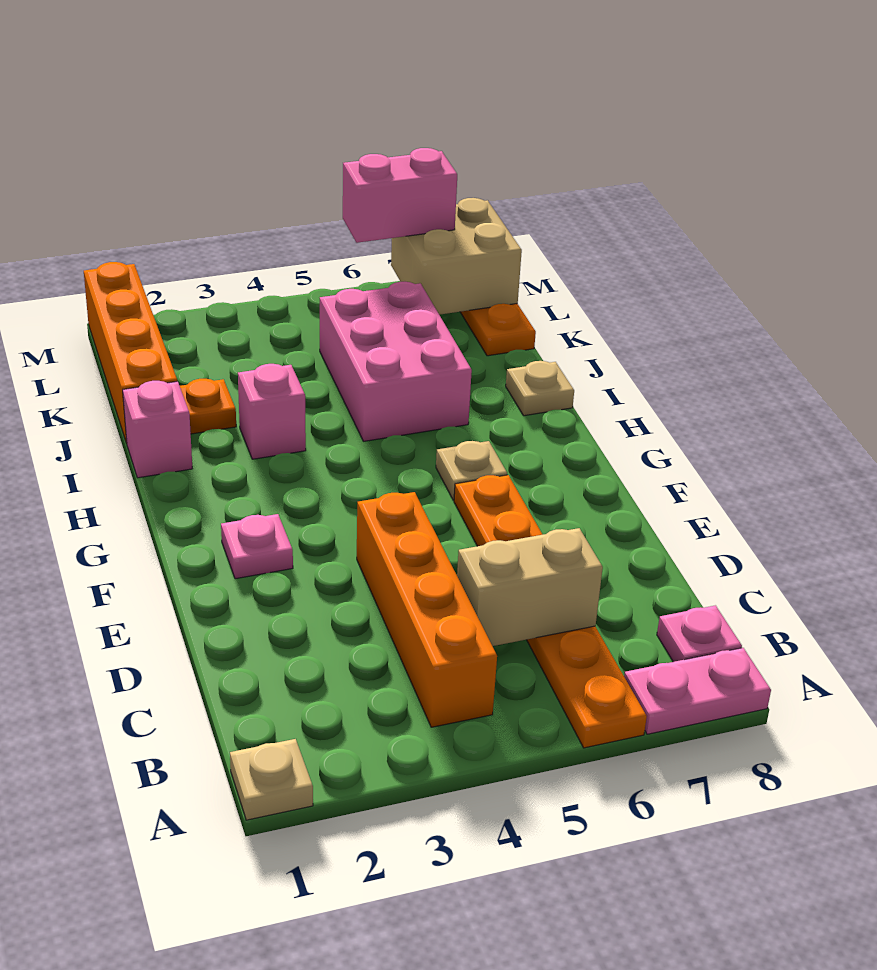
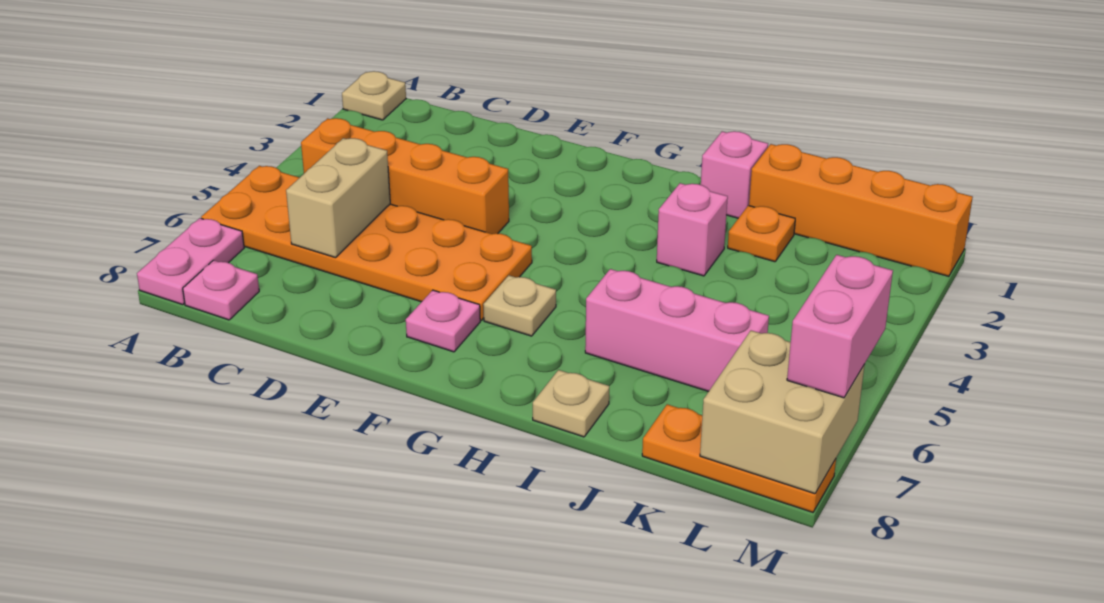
orange plate A6:F6 level 1 -> orange plate A5:F6 level 1
pink plate F2 level 1 -> pink plate F7 level 1
pink brick I5:K6 level 1 -> pink brick I6:K6 level 1

